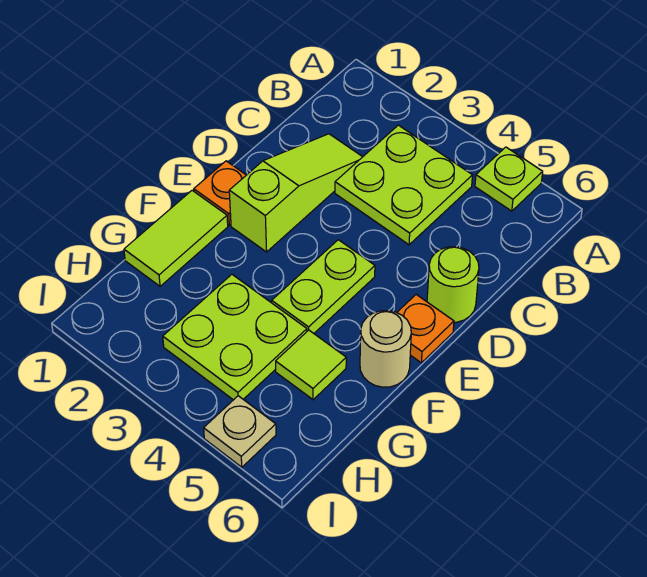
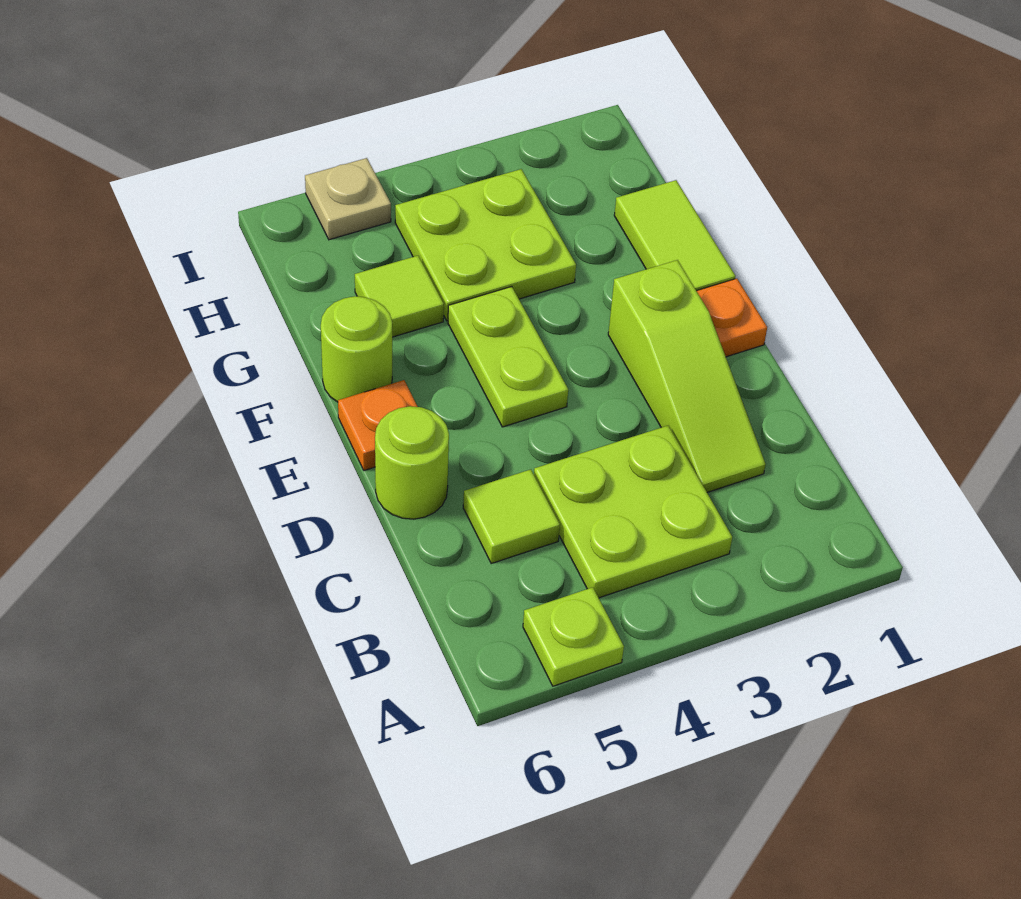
none -> lime tile C5 level 1
tan round brick F6 level 1 -> lime round brick F6 level 1

